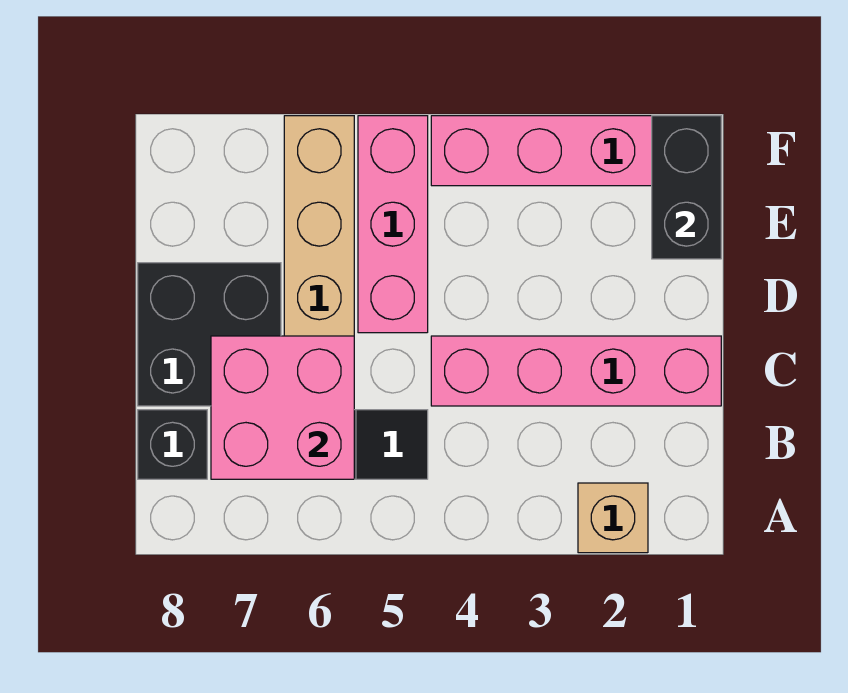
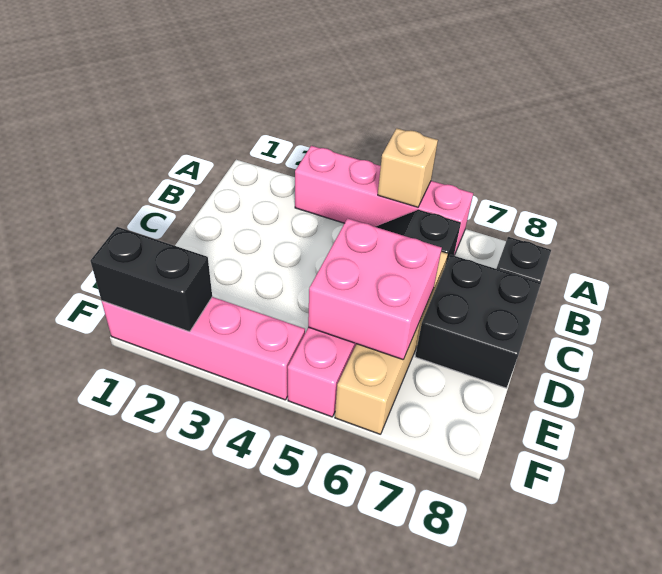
tan brick A2 level 1 -> tan brick A5 level 2
pink brick B6:C7 level 2 -> pink brick D5:E6 level 2
pink brick C1:C4 level 1 -> pink brick A3:A6 level 1
black brick E1:F1 level 2 -> black brick F1:F2 level 2

